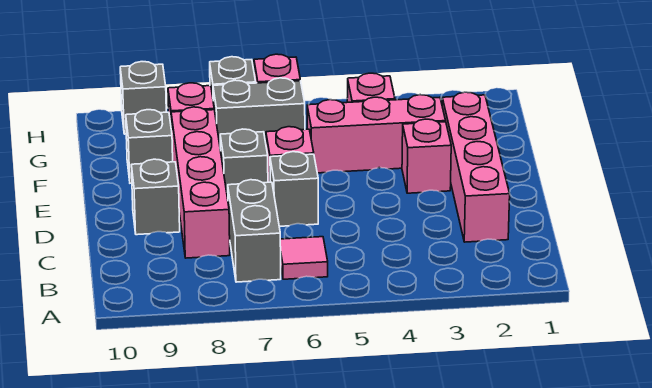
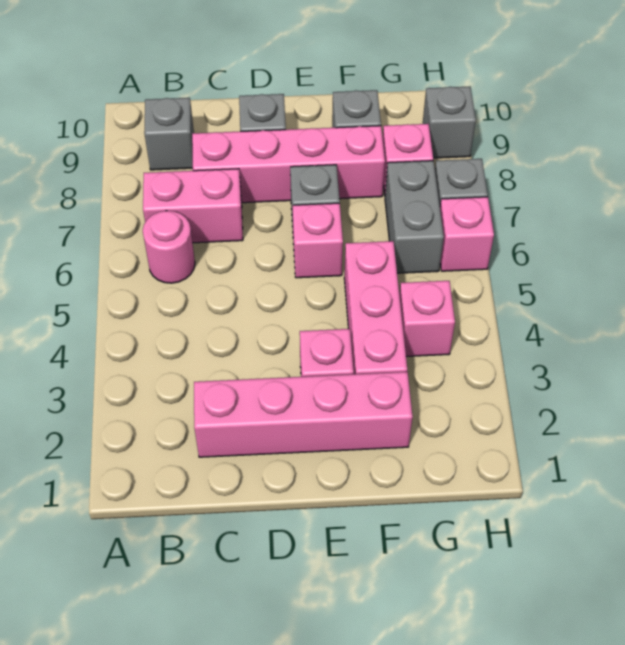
pink tile B6 level 1 -> pink round brick B6 level 1
grey brick B7:C7 level 1 -> pink brick B7:C7 level 1
grey brick D6 level 1 -> grey brick B9 level 1

